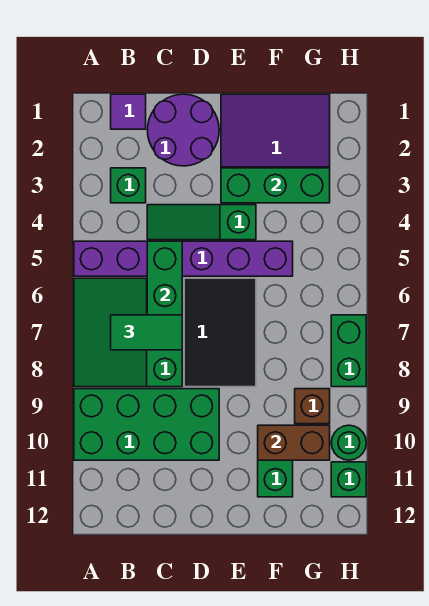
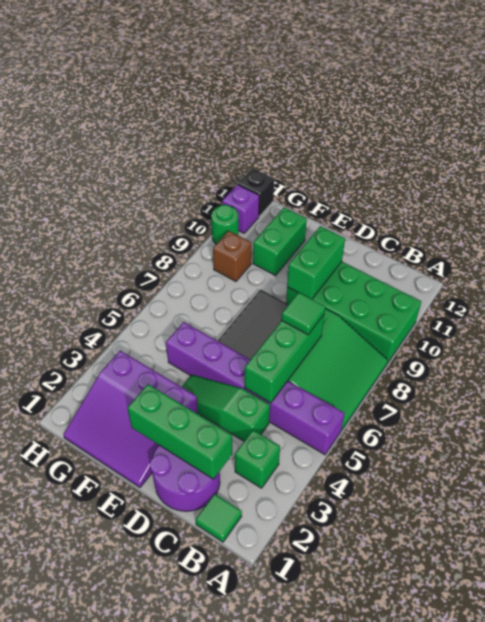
purple tile B1 level 1 -> green tile B1 level 1
green tile B7:C7 level 3 -> green tile C7 level 3
green slope C4:E4 level 1 top E -> green slope C4:E4 level 1 top C
green brick E3:G3 level 2 -> green brick C2:E2 level 2
brown brick F10:G10 level 2 -> none
green brick H7:H8 level 1 -> green brick D9:D10 level 2
green brick H11 level 1 -> purple brick H11 level 1
none -> black brick H12 level 1

